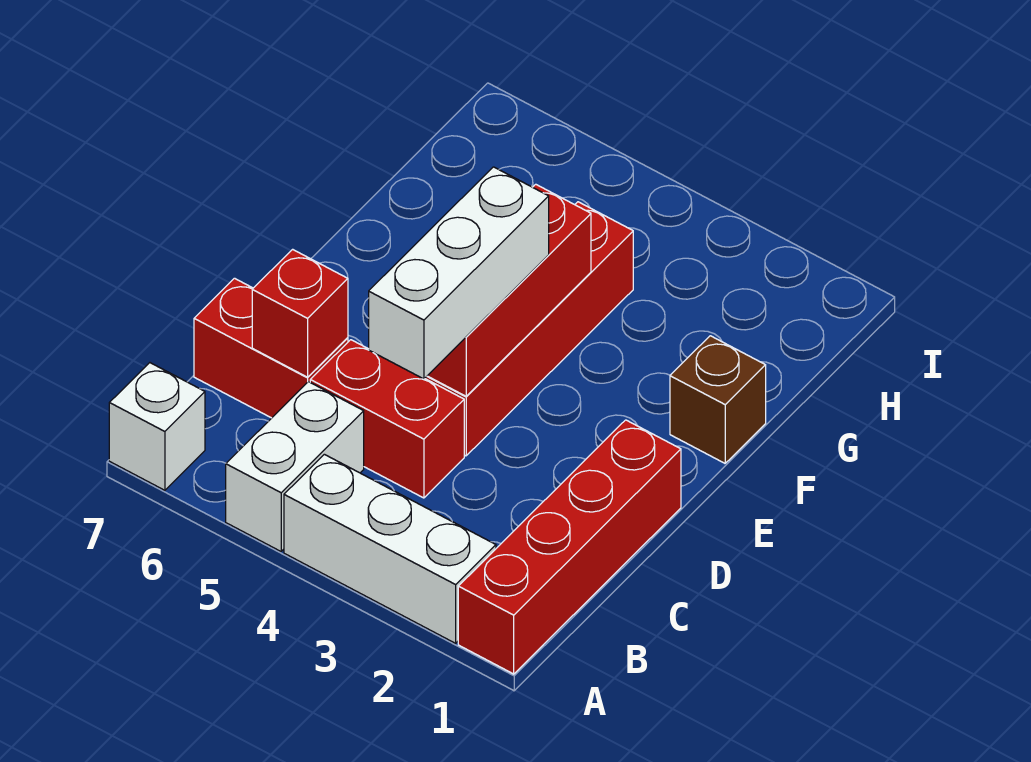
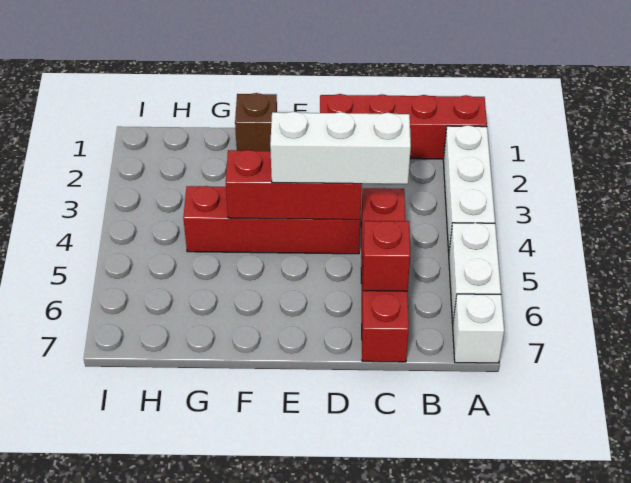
white brick A5:B5 level 1 -> white brick A5:A6 level 1

